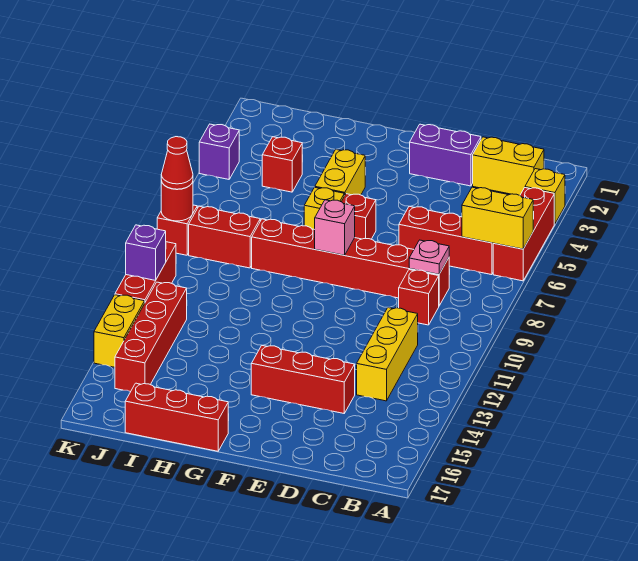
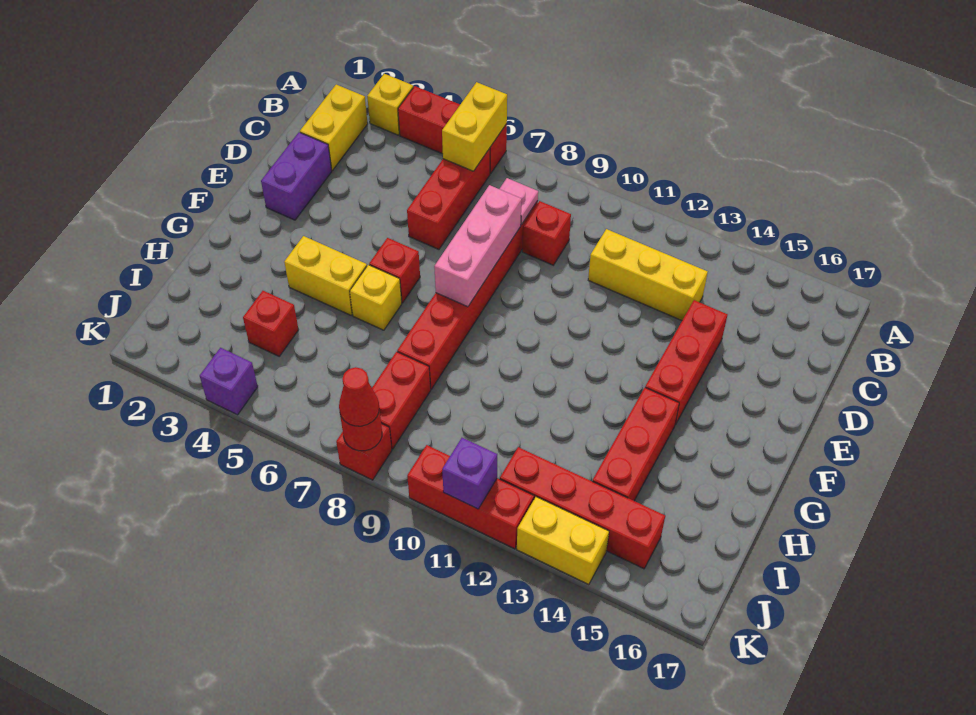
pink brick F8 level 2 -> pink brick D8:F8 level 2
red brick G17:I17 level 1 -> red brick G14:I14 level 1

